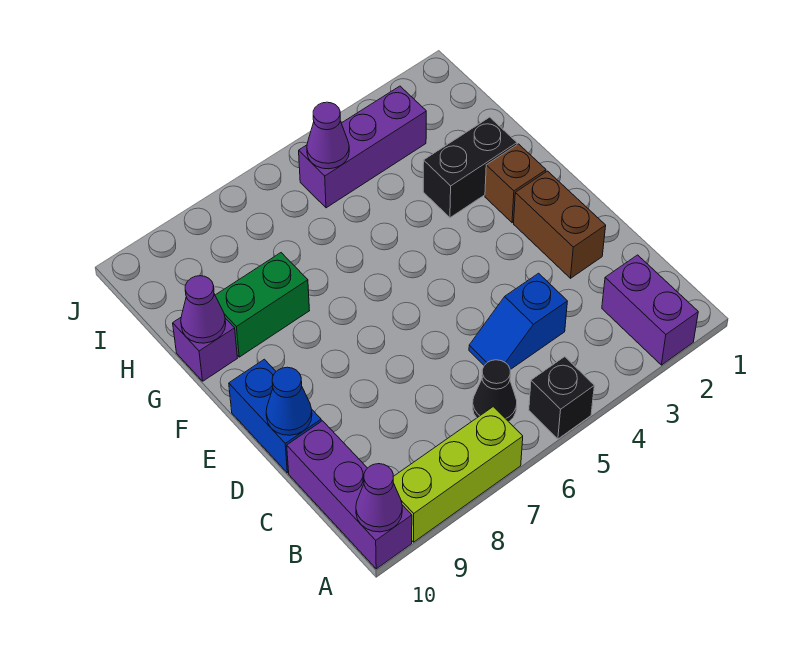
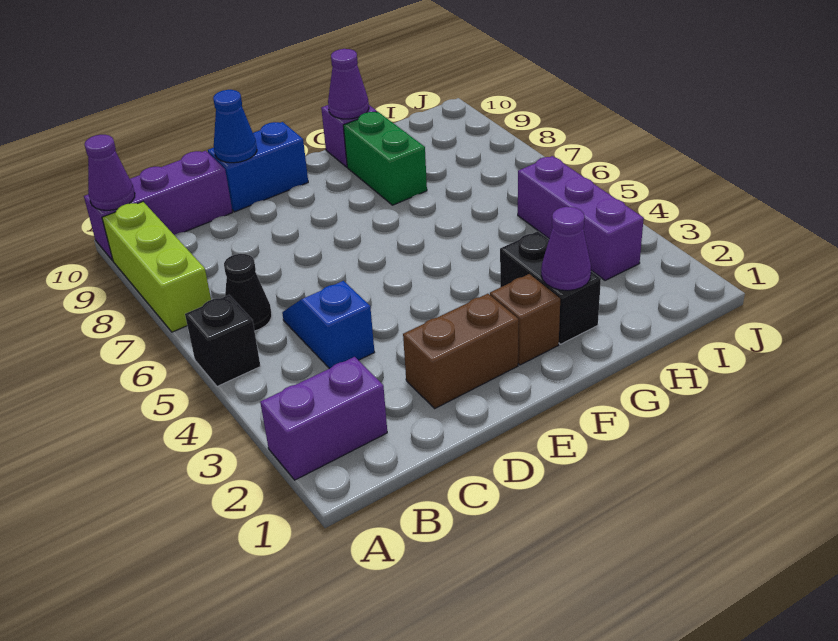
purple cone I5 level 2 -> purple cone G2 level 2

